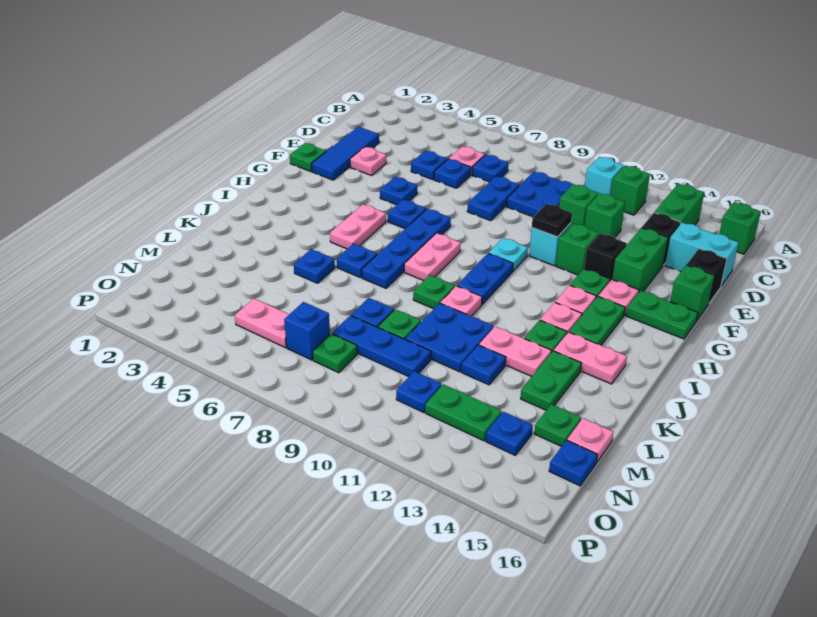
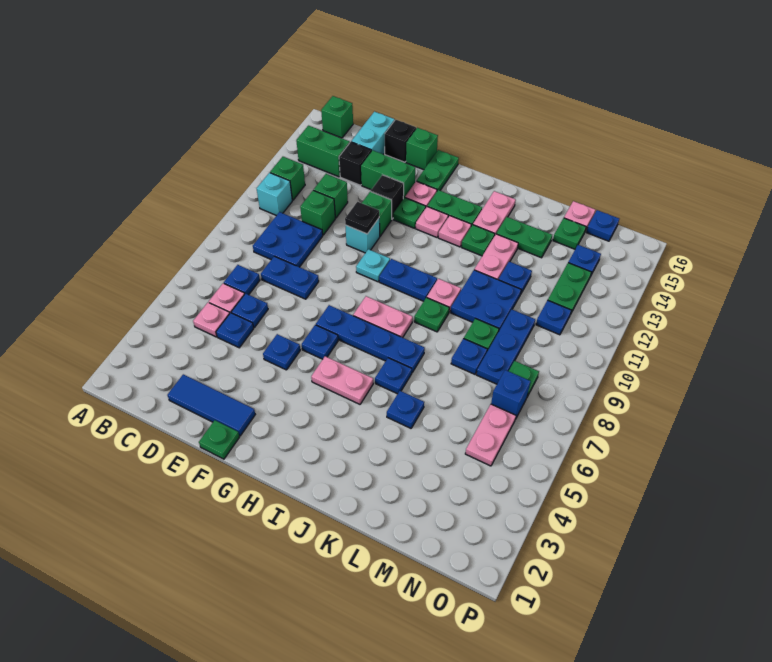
pink plate E3 level 1 -> pink plate C5 level 1

